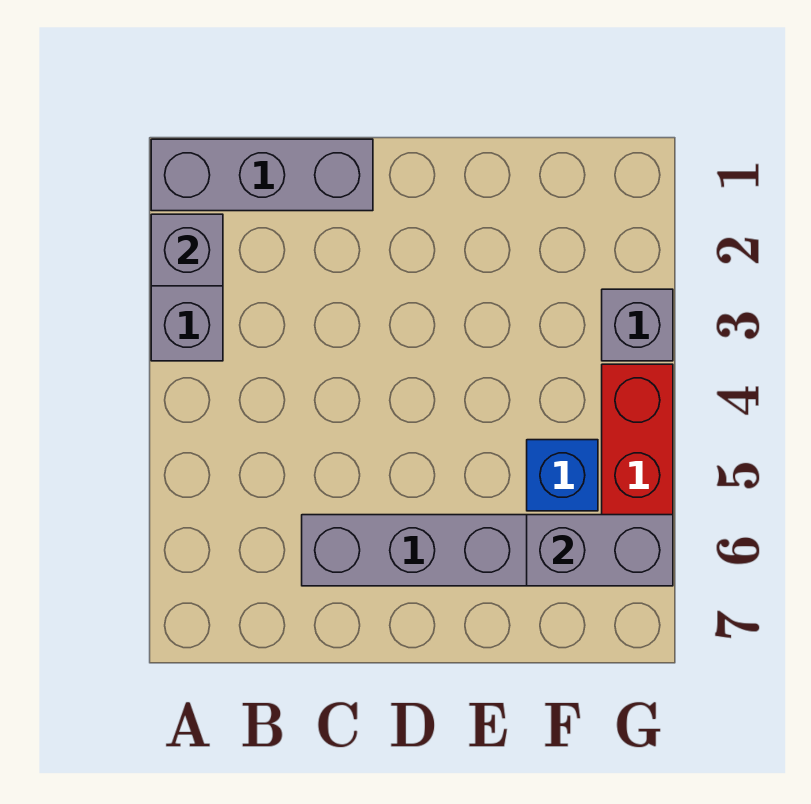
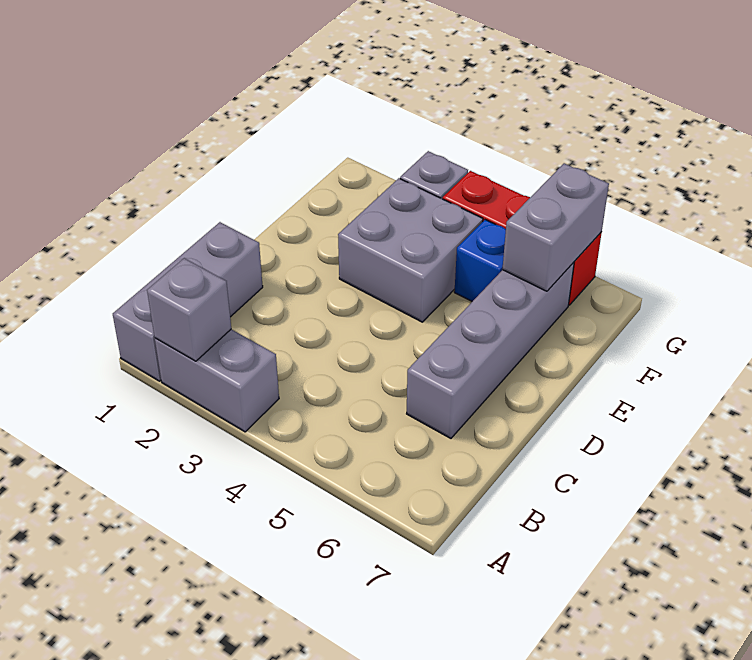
none -> grey brick E3:F4 level 1

